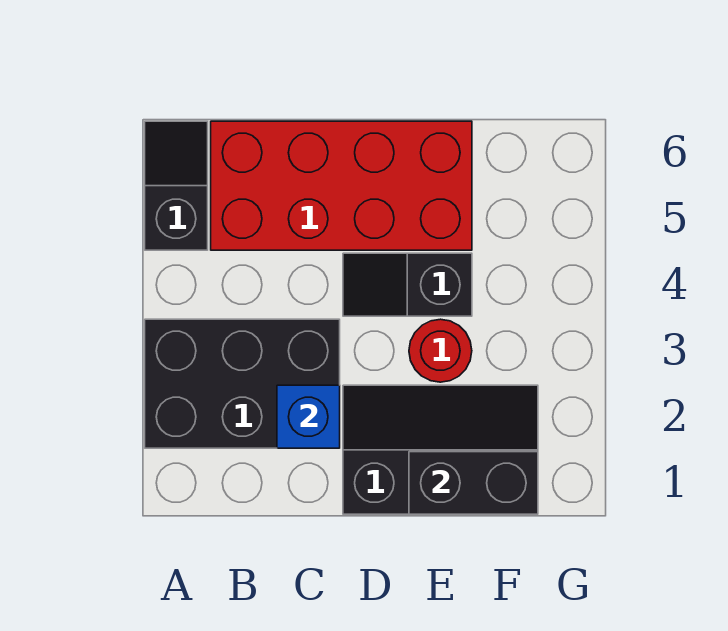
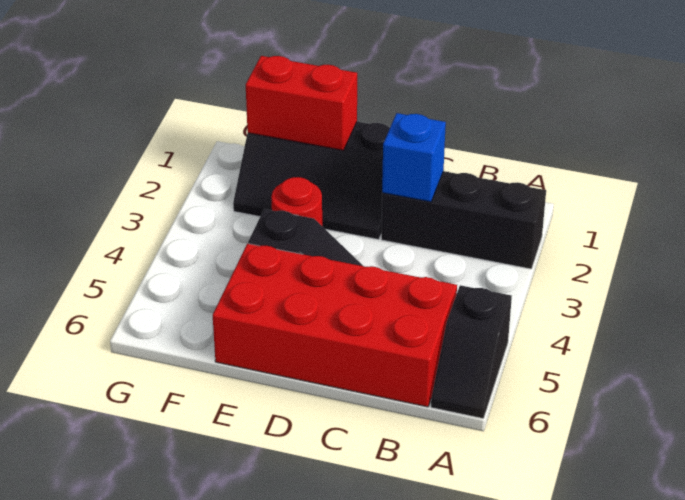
black brick A2:C3 level 1 -> black brick A2:C2 level 1
black brick E1:F1 level 2 -> red brick E1:F1 level 2

